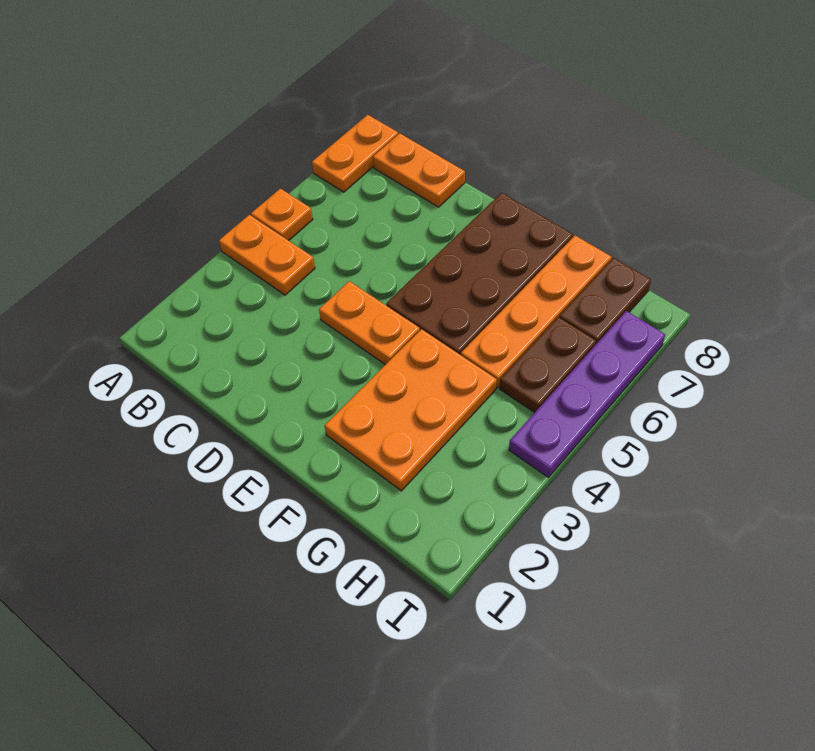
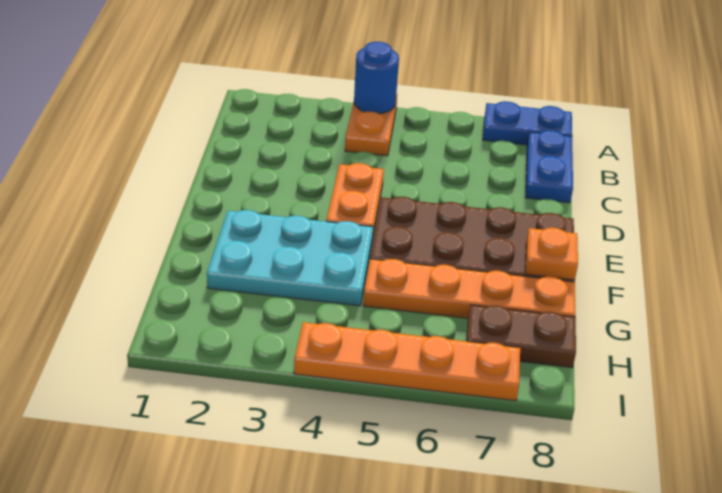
none -> blue round brick A4 level 2
orange plate A5 level 1 -> orange plate F8 level 2
orange plate A7:A8 level 1 -> blue plate A7:A8 level 1
orange plate B8:C8 level 1 -> blue plate B8:C8 level 1
orange plate F2:G4 level 1 -> cyan plate F2:G4 level 1
brown plate H5:H6 level 1 -> none
purple plate I4:I7 level 1 -> orange plate I4:I7 level 1

